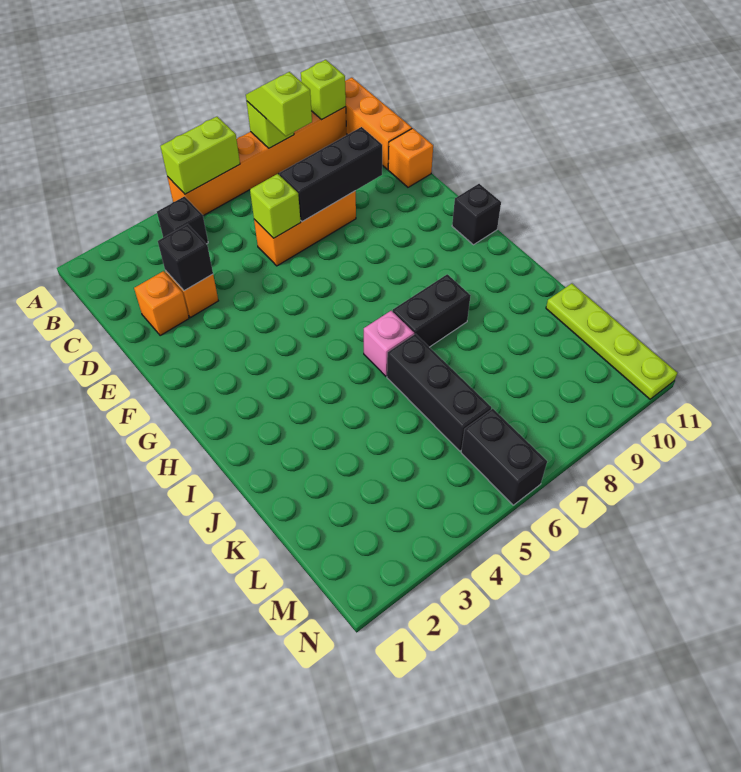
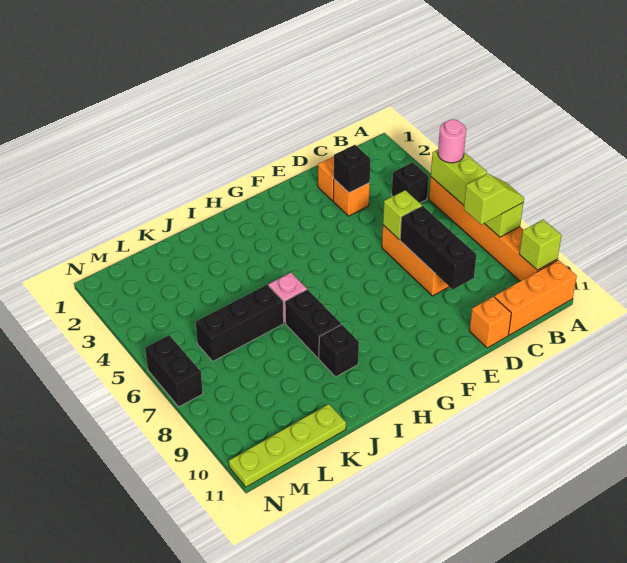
none -> pink round brick A5 level 3
black brick G11 level 1 -> black brick I9 level 1
black brick M6:N6 level 1 -> black brick N6:N7 level 1

